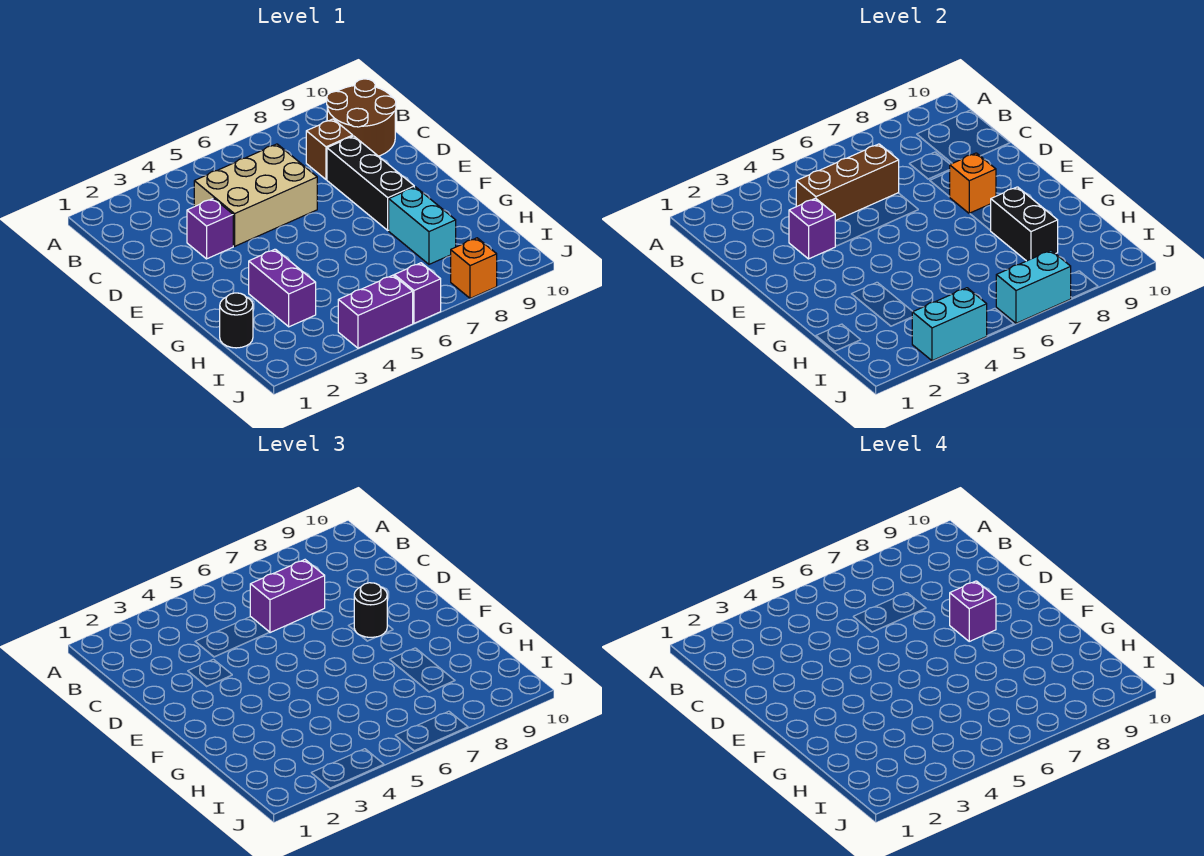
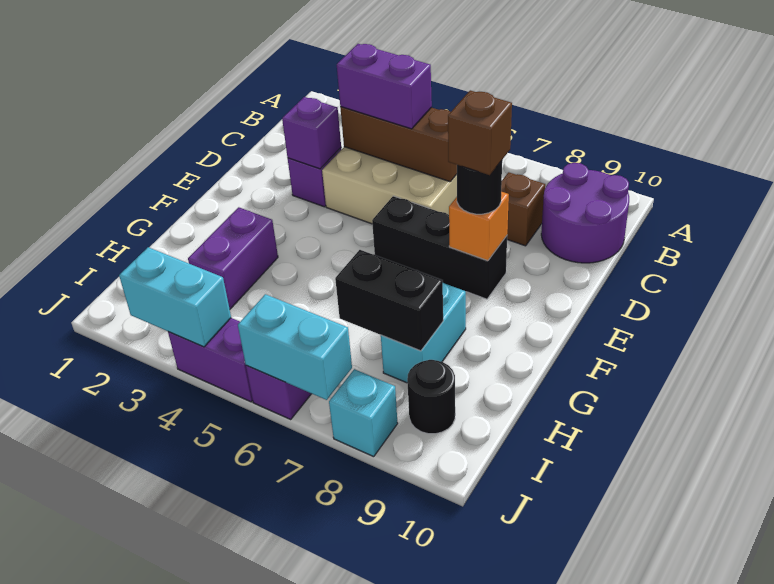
brown round brick B9:C10 level 1 -> purple round brick B9:C10 level 1
purple brick C6:C7 level 3 -> purple brick C4:C5 level 3
black brick D8:F8 level 1 -> black brick E6:E8 level 1
purple brick E8 level 4 -> brown brick E8 level 4
black brick G8:H8 level 2 -> black brick H7:H8 level 2
black round brick H1 level 1 -> black round brick I9 level 1
orange brick J8 level 1 -> cyan brick J8 level 1

